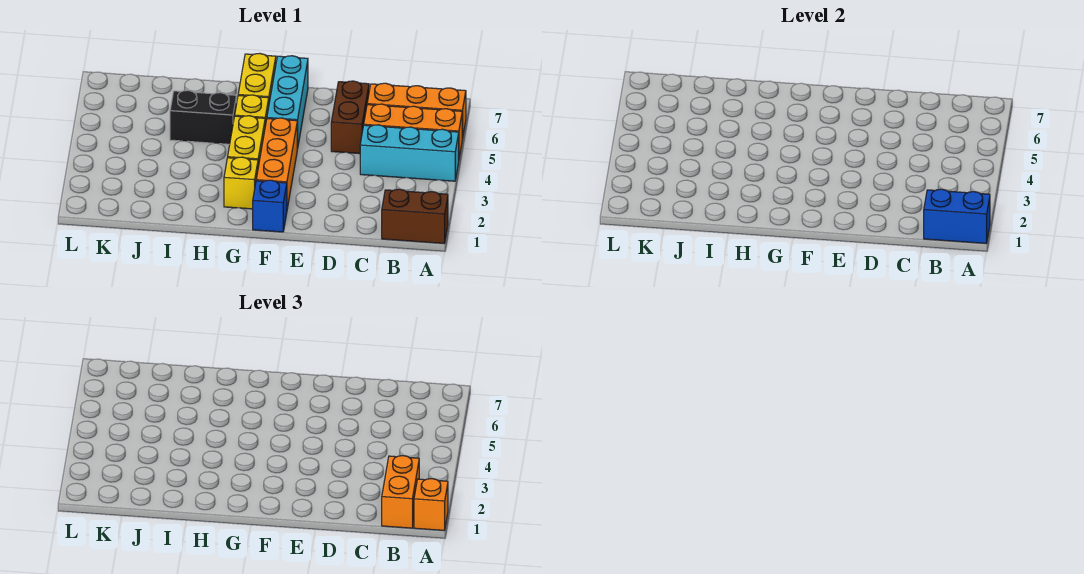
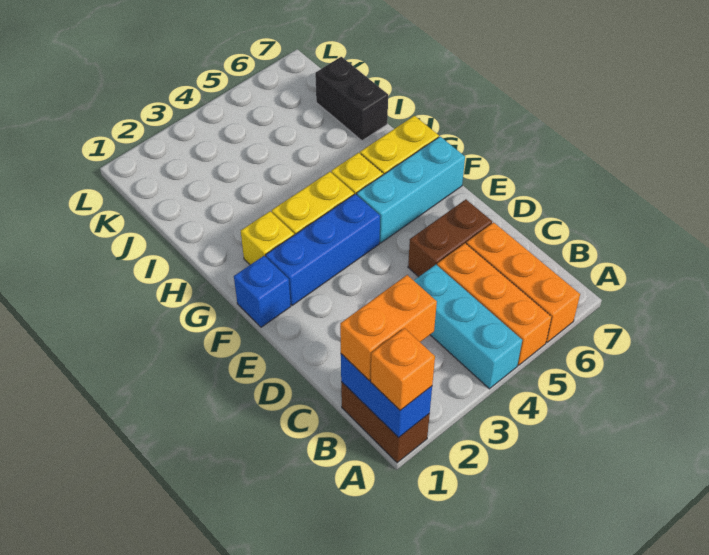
orange brick F2:F4 level 1 -> blue brick F2:F4 level 1
black brick H5:I5 level 1 -> black brick I7:J7 level 1

